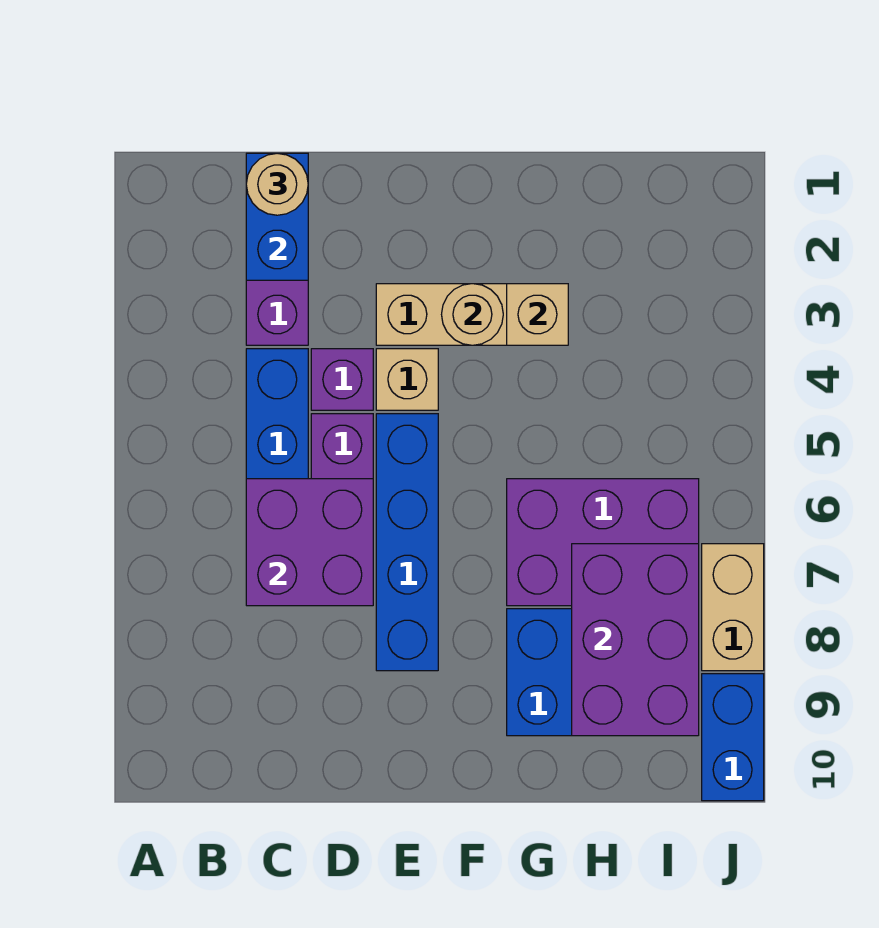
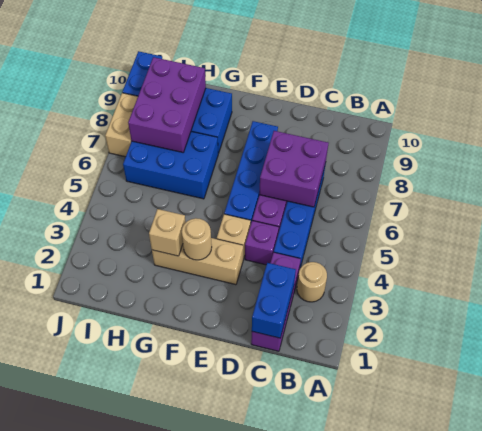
tan round brick C1 level 3 -> tan round brick B3 level 1
purple brick G6:I7 level 1 -> blue brick G6:I7 level 1

